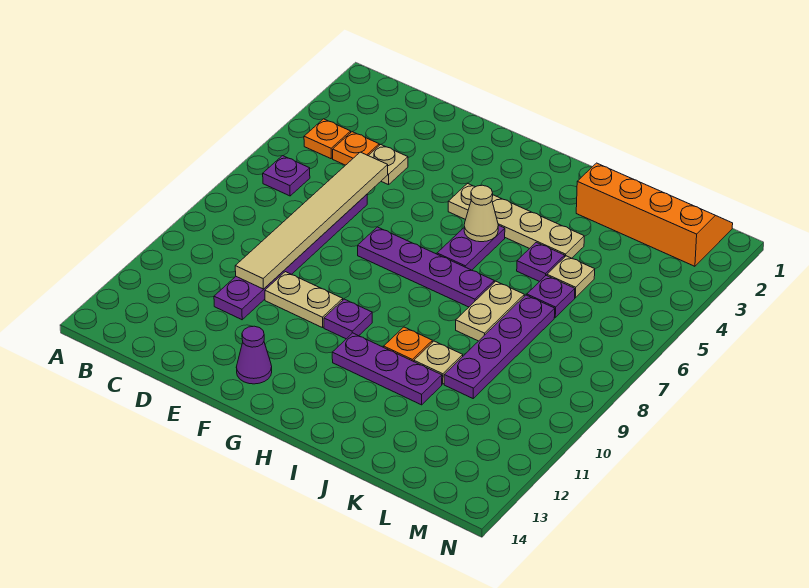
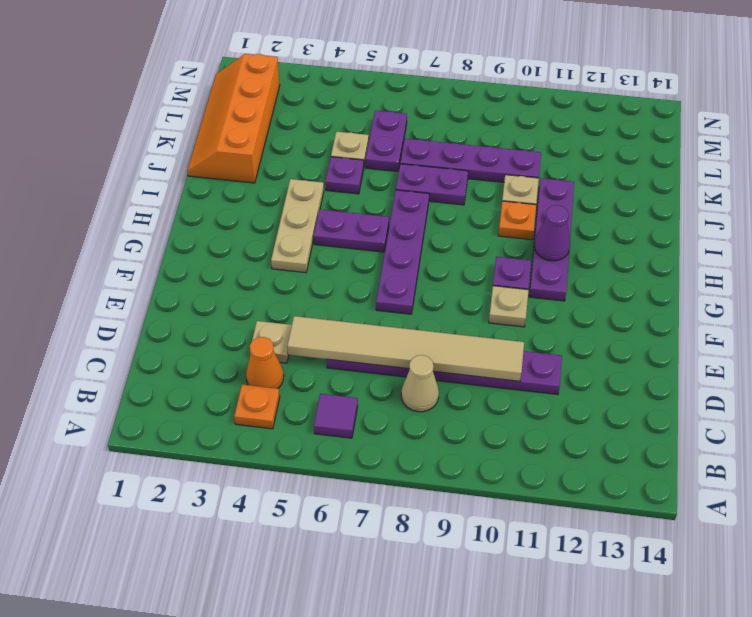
purple plate B6 level 1 -> purple tile B6 level 1
orange plate C4 level 1 -> orange cone C4 level 1
tan plate E10:F10 level 1 -> tan plate F10 level 1
purple cone F13 level 1 -> purple cone H11 level 2
tan plate G4:J4 level 1 -> tan plate G4:I4 level 1
tan cone H5 level 2 -> tan cone C8 level 1
purple plate H11:J11 level 1 -> purple plate G11:J11 level 1
tan plate J7:J8 level 1 -> purple plate J7:J8 level 1
purple plate K6 level 1 -> purple plate K6:L6 level 1

